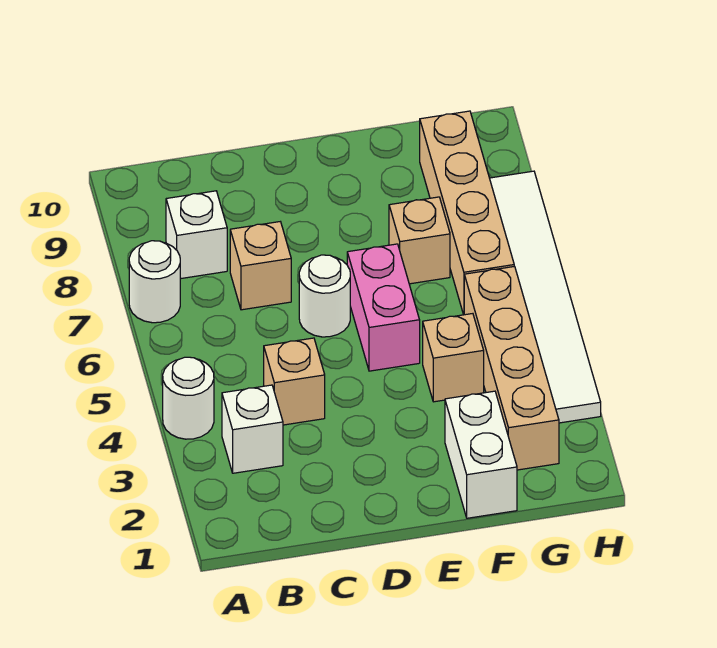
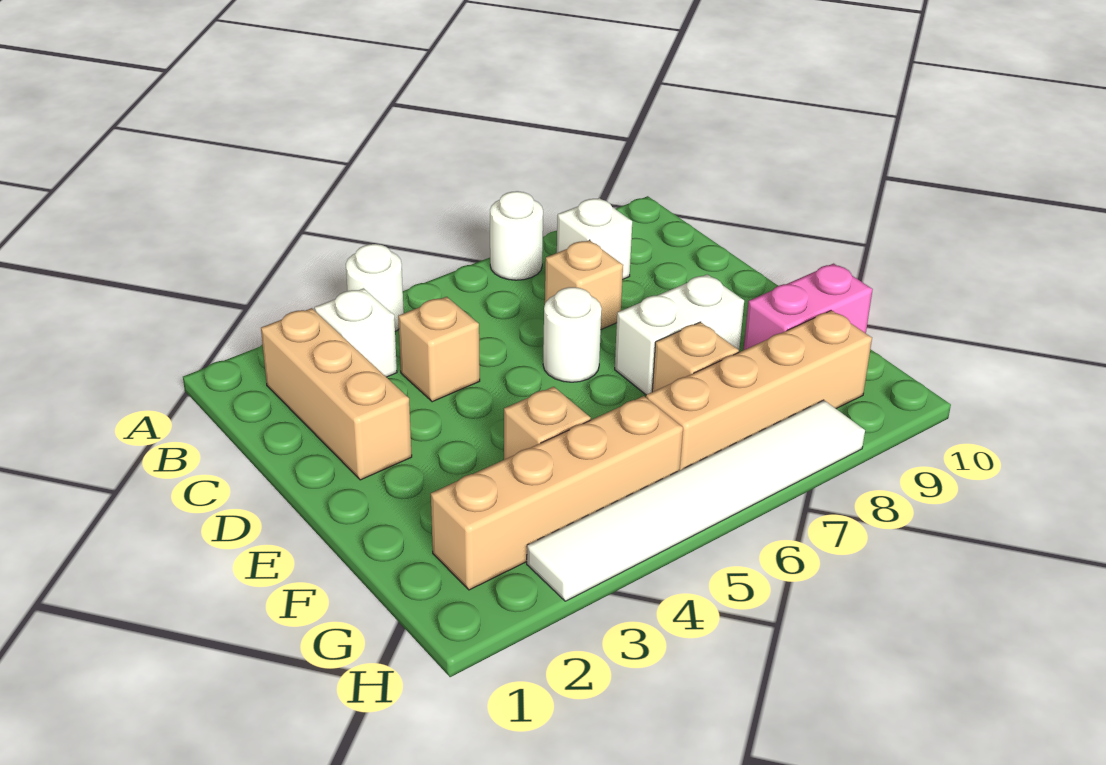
none -> tan brick B2:D2 level 1
pink brick E5:E6 level 1 -> pink brick F9:F10 level 1
white brick F1:F2 level 1 -> white brick E7:E8 level 1

